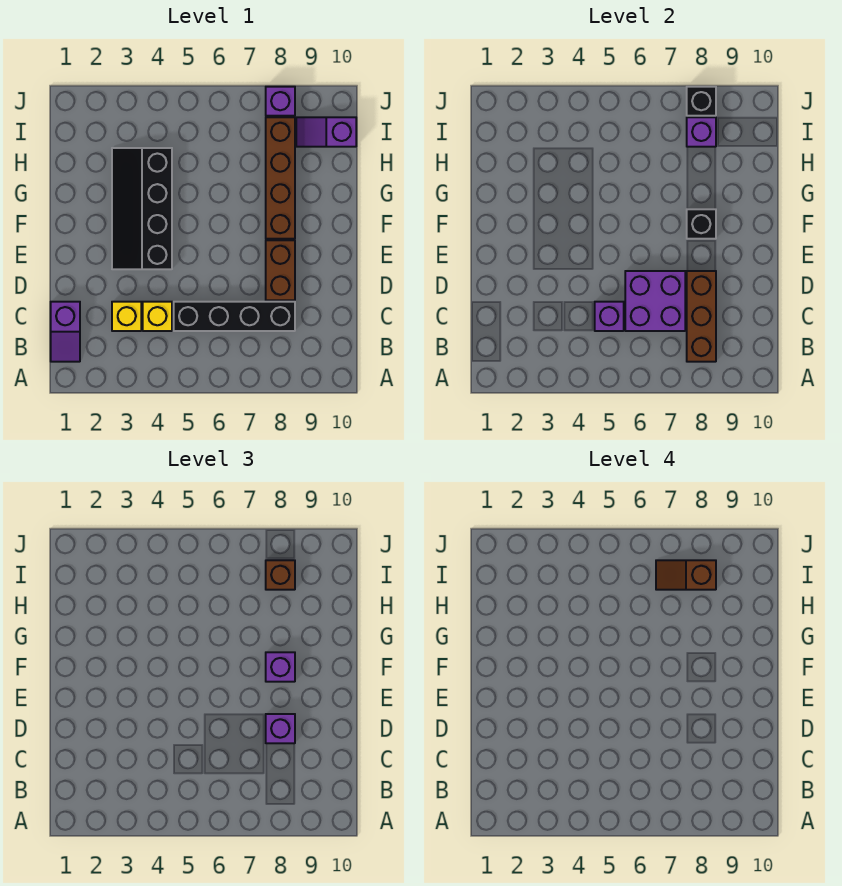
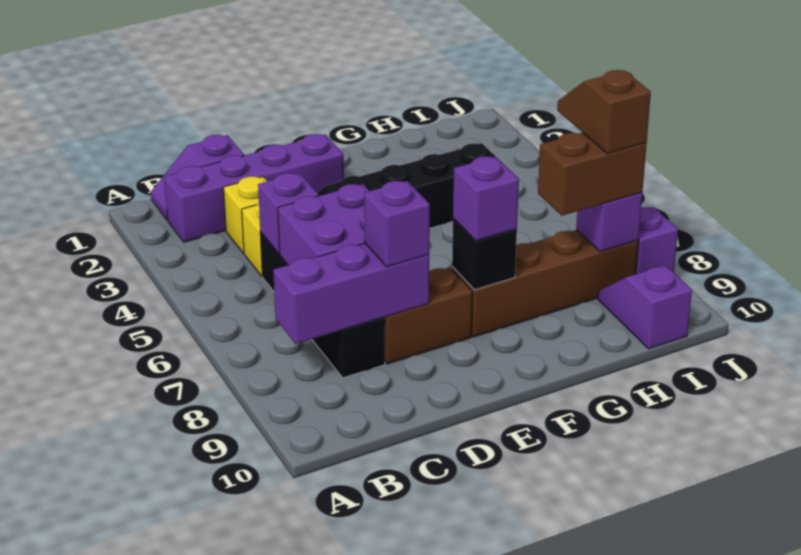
none -> purple brick B2:E2 level 1
brown brick B8:D8 level 2 -> purple brick B8:D8 level 2
brown brick I8 level 3 -> brown brick H8:I8 level 3
black brick J8 level 2 -> none

